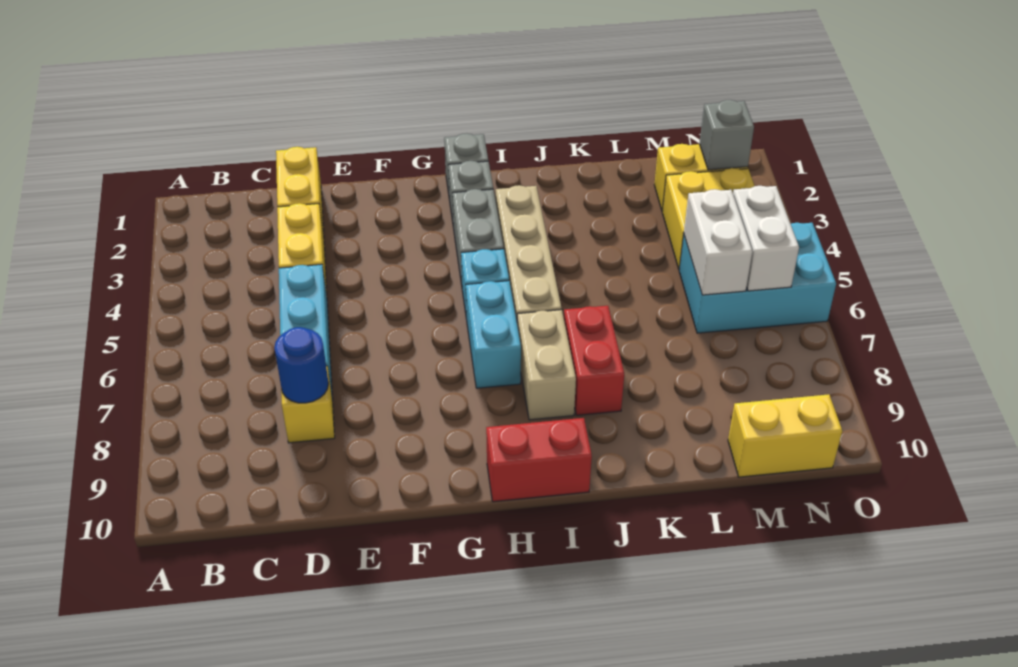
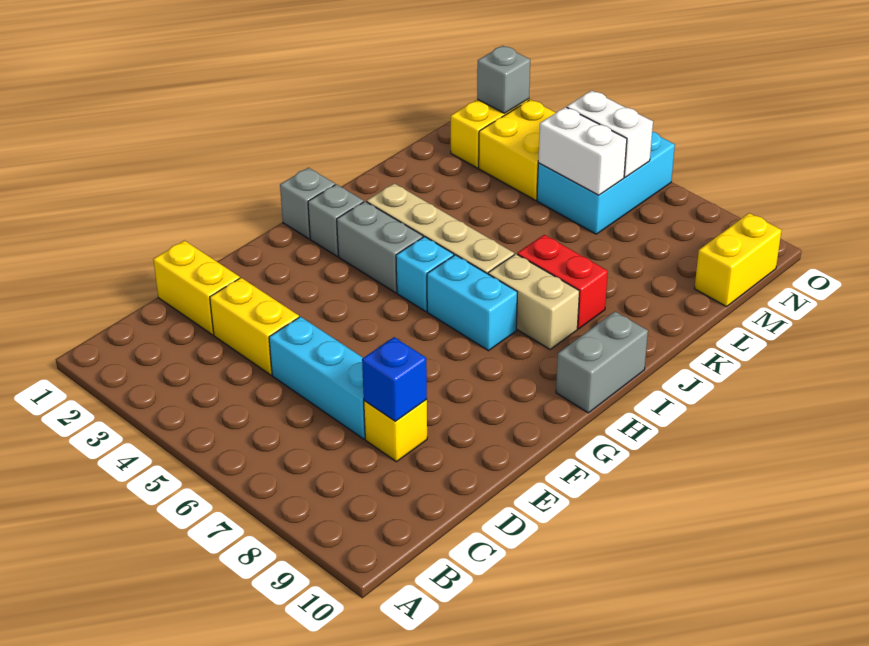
blue round brick D8 level 2 -> blue brick D8 level 2
red brick H10:I10 level 1 -> grey brick H10:I10 level 1

